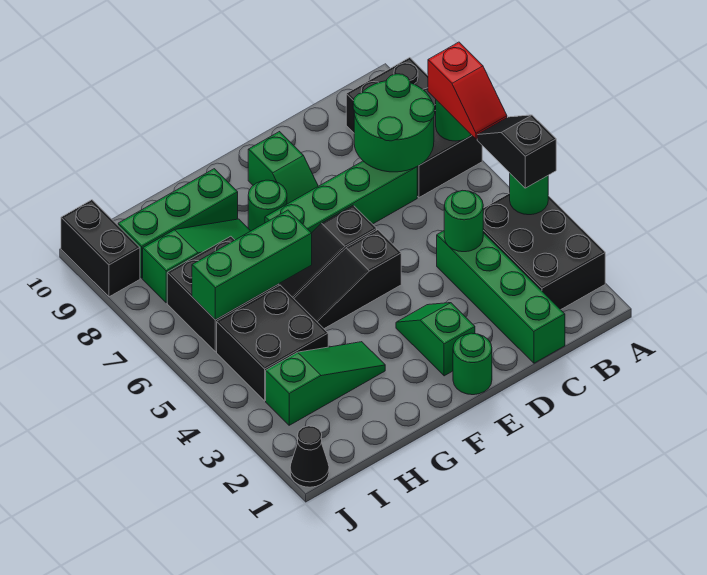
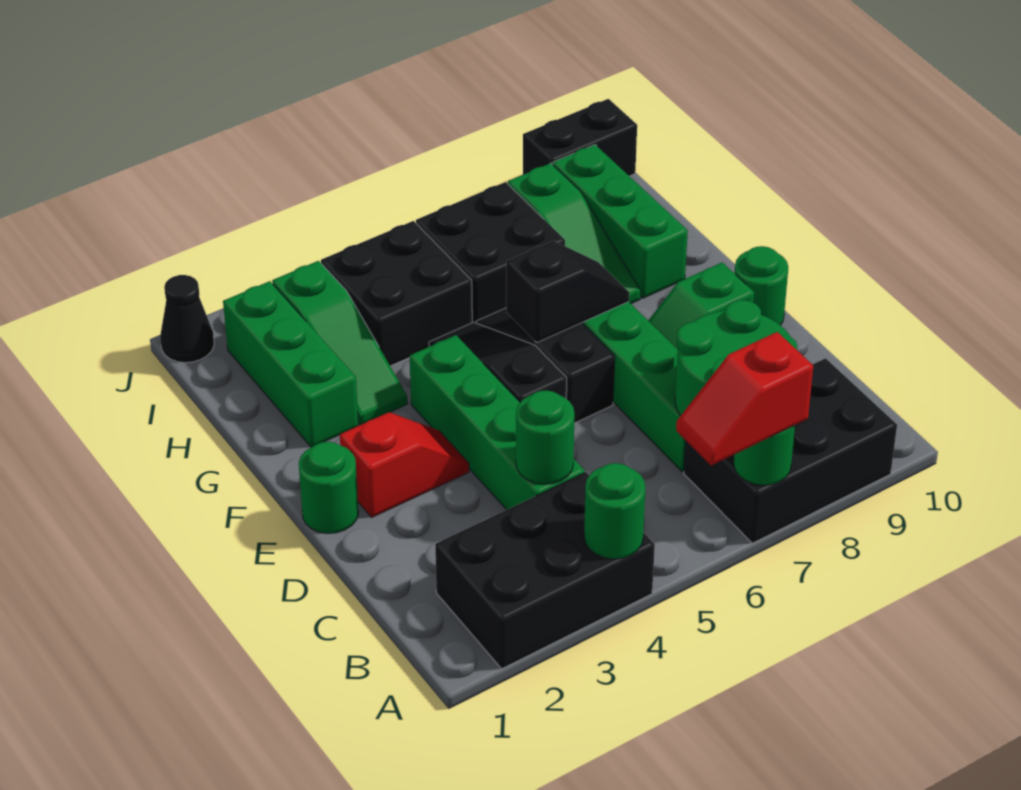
black slope A4:A5 level 3 top 4 -> black slope F6:F7 level 2 top 6
green brick C1:C4 level 1 -> green brick C4:F4 level 1
green slope E2:E3 level 1 top 2 -> red slope E2:E3 level 1 top 2
green round brick F8 level 1 -> green round brick E10 level 1
green brick G6:I6 level 2 -> green brick G2:I2 level 1

